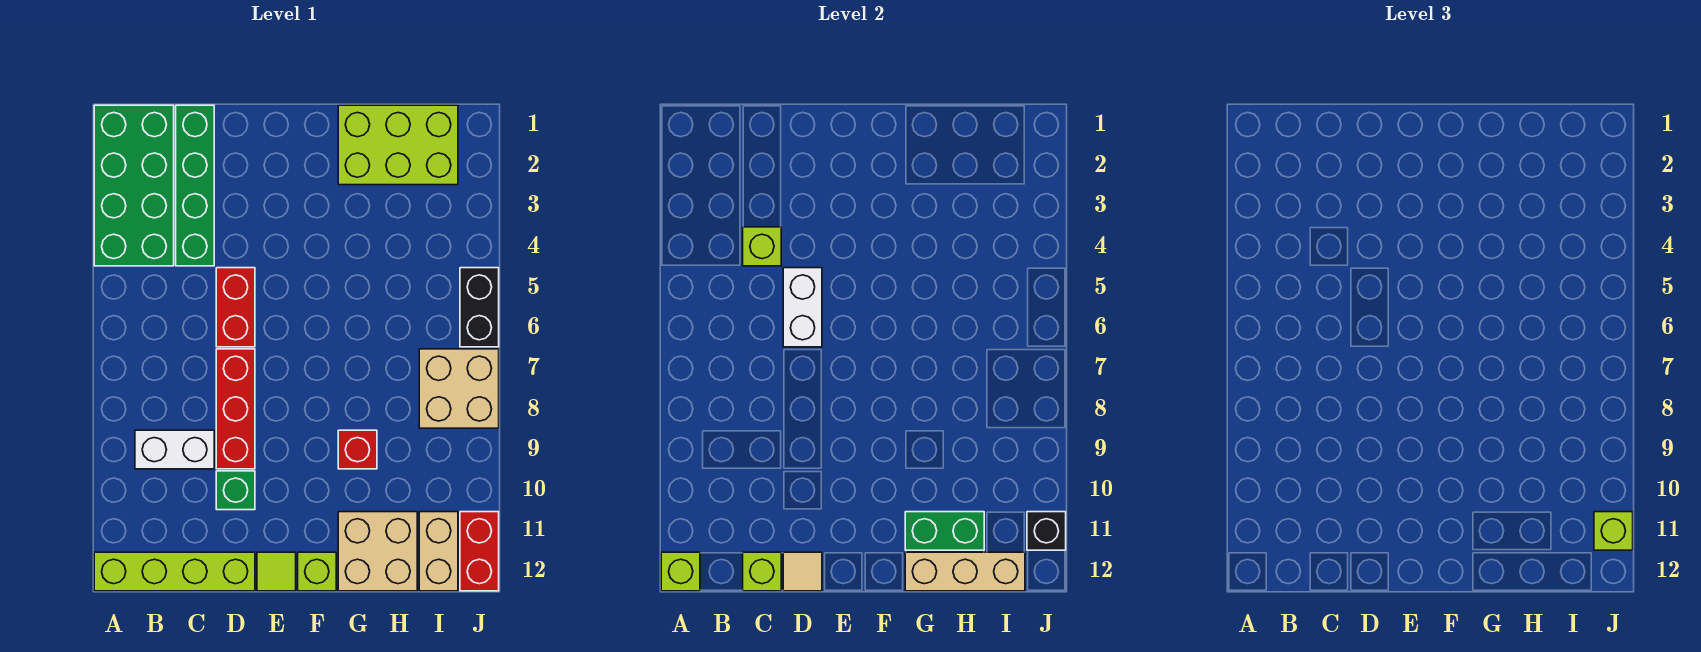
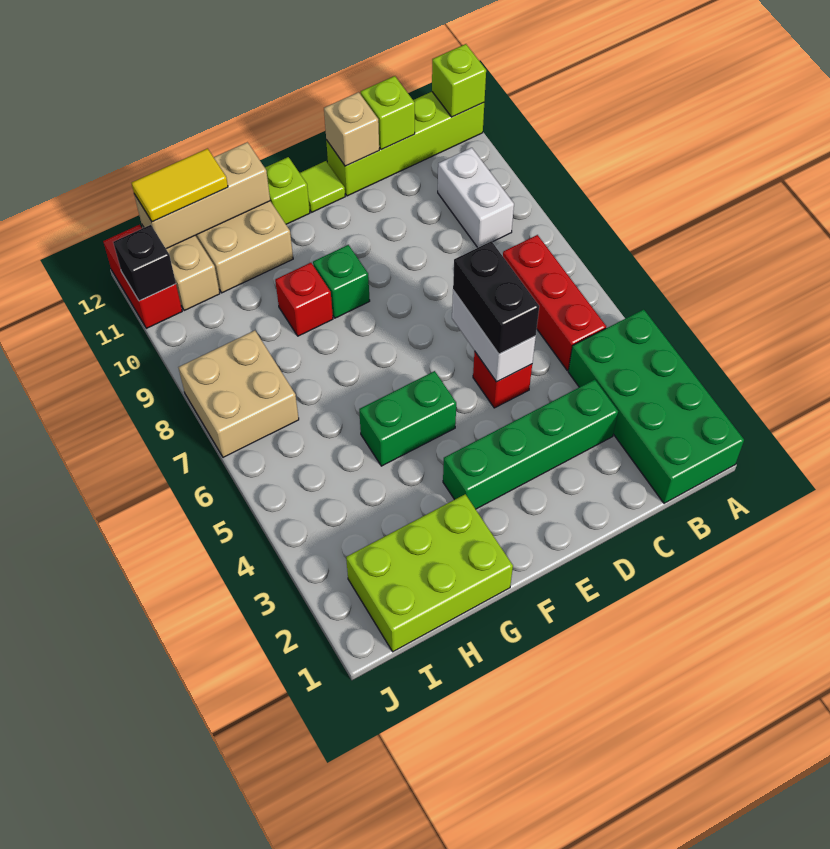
white brick B9:C9 level 1 -> white brick B9:B10 level 1
green brick C1:C4 level 1 -> green brick C3:F3 level 1
lime brick C4 level 2 -> none
red brick D5:D6 level 1 -> red brick D5 level 1
red brick D7:D9 level 1 -> red brick B5:B7 level 1
green brick D10 level 1 -> green brick F9 level 1
tan tile D12 level 2 -> tan brick D12 level 2
green brick G11:H11 level 2 -> green brick F5:G5 level 1
none -> yellow tile H12:I12 level 3
black brick J5:J6 level 1 -> black brick D5:D6 level 3
lime brick J11 level 3 -> none

